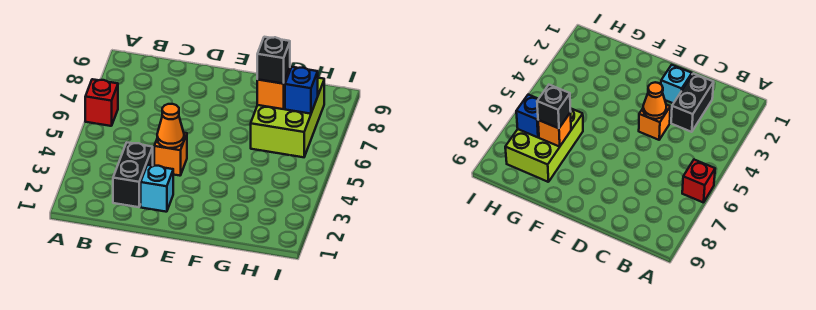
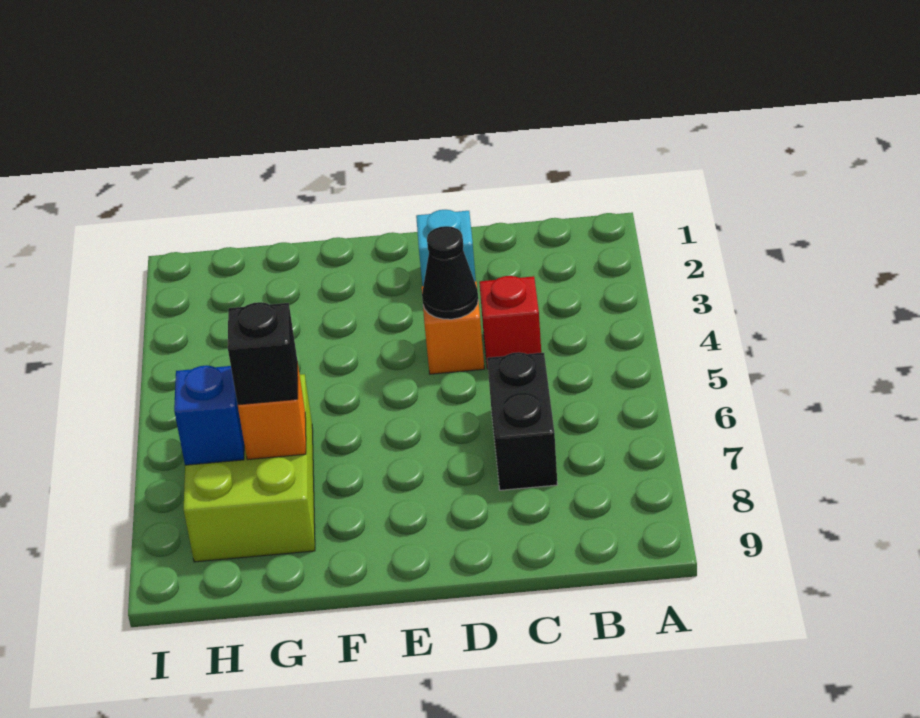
red brick A6 level 1 -> red brick C4 level 1
black brick C2:C3 level 1 -> black brick C6:C7 level 1
orange cone D4 level 2 -> black cone D4 level 2

